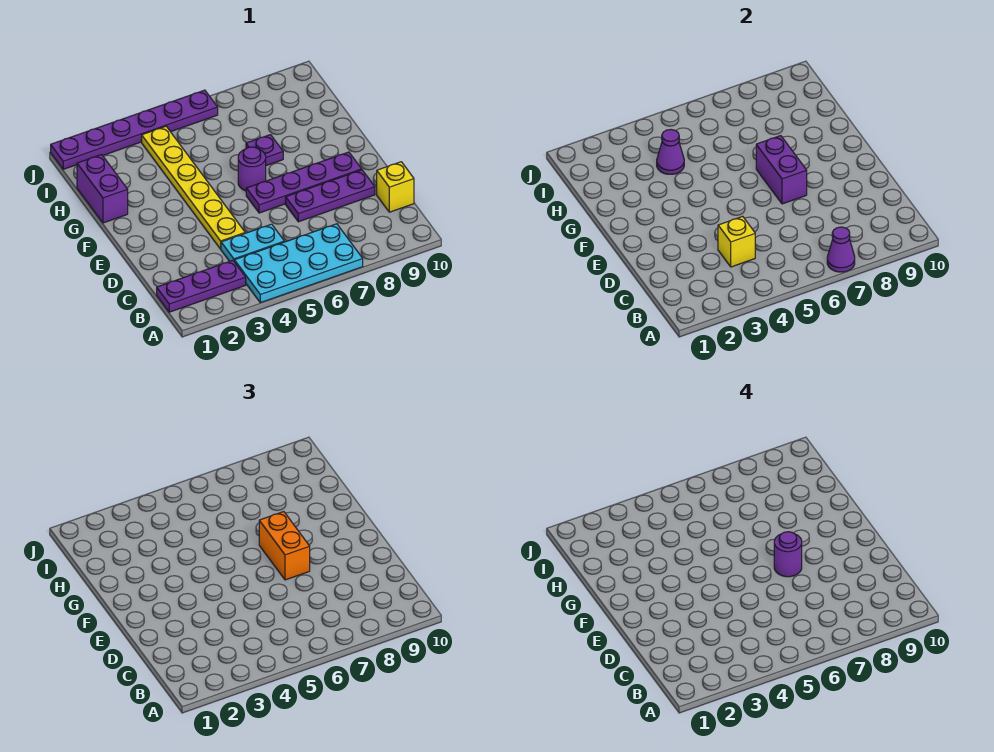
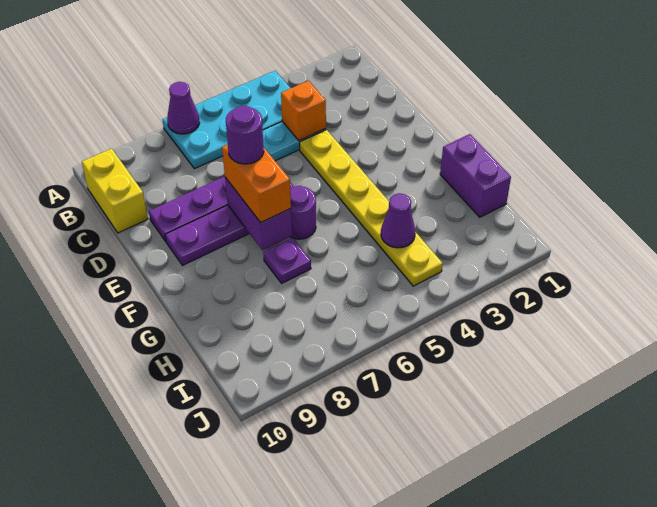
purple plate B1:B3 level 1 -> none
yellow brick C4 level 2 -> orange brick C4 level 2
yellow brick C10 level 1 -> yellow brick B10:C10 level 1
purple plate J1:J6 level 1 -> none

